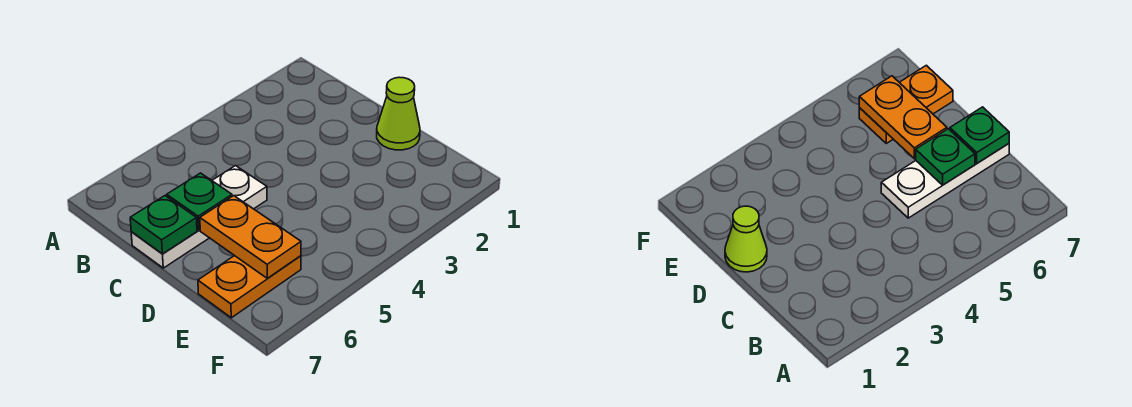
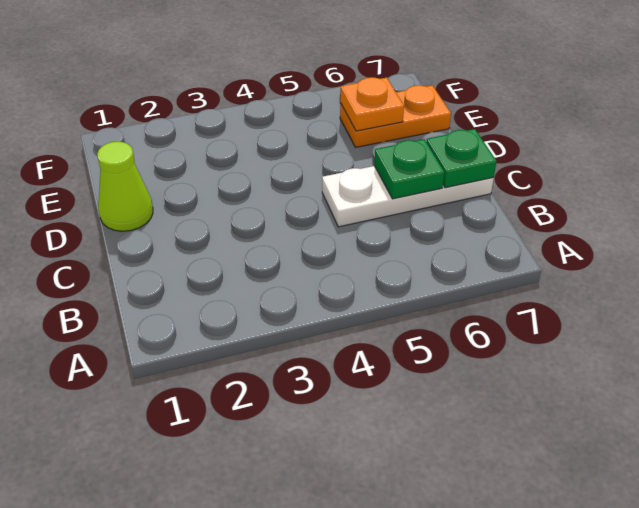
orange plate D6:E6 level 2 -> orange plate E6 level 2

